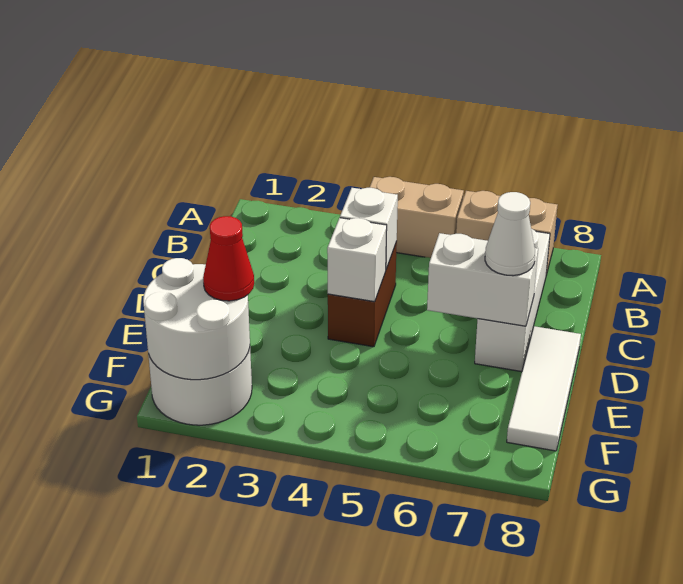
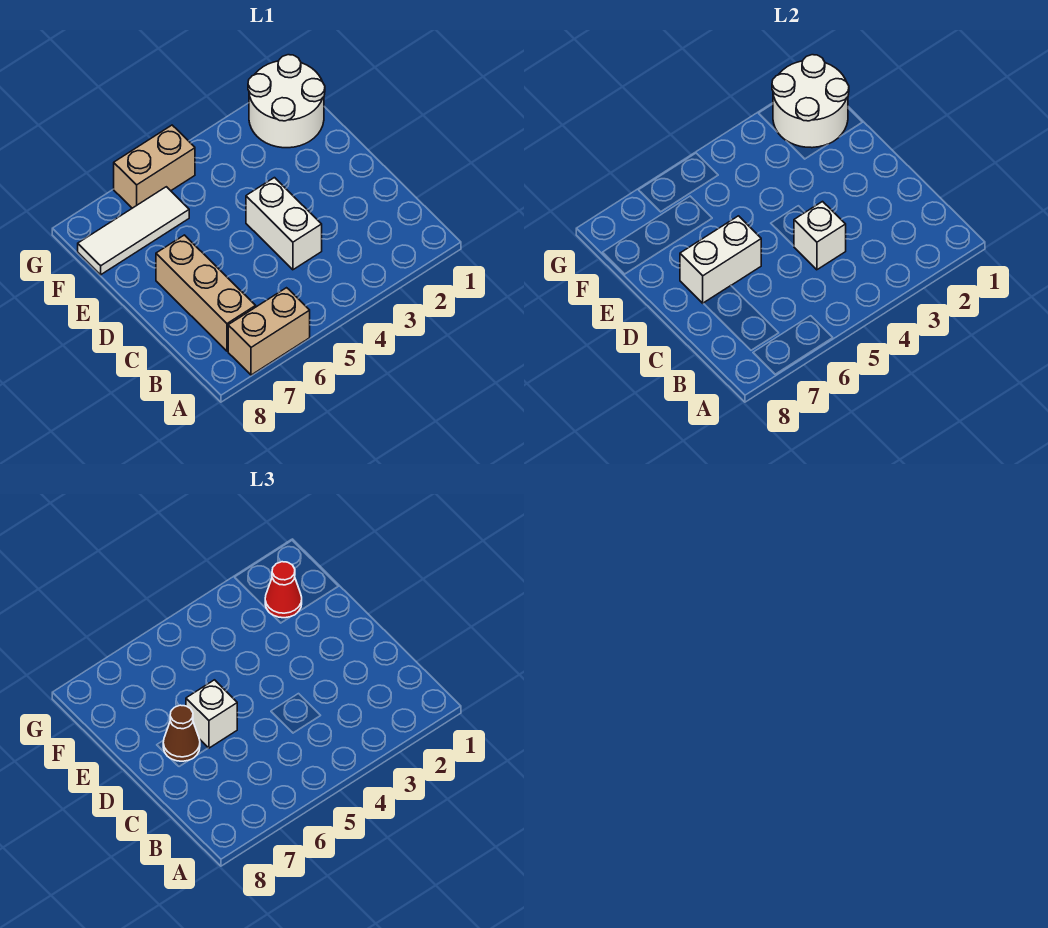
tan brick A4:A5 level 1 -> tan brick G5:G6 level 1
white brick B7:D7 level 1 -> tan brick B7:D7 level 1
brown brick C4:D4 level 1 -> white brick C4:D4 level 1
white brick D4 level 2 -> white brick D6 level 3
white cone D7 level 3 -> brown cone D7 level 3
white tile D8:F8 level 1 -> white tile F6:F8 level 1

